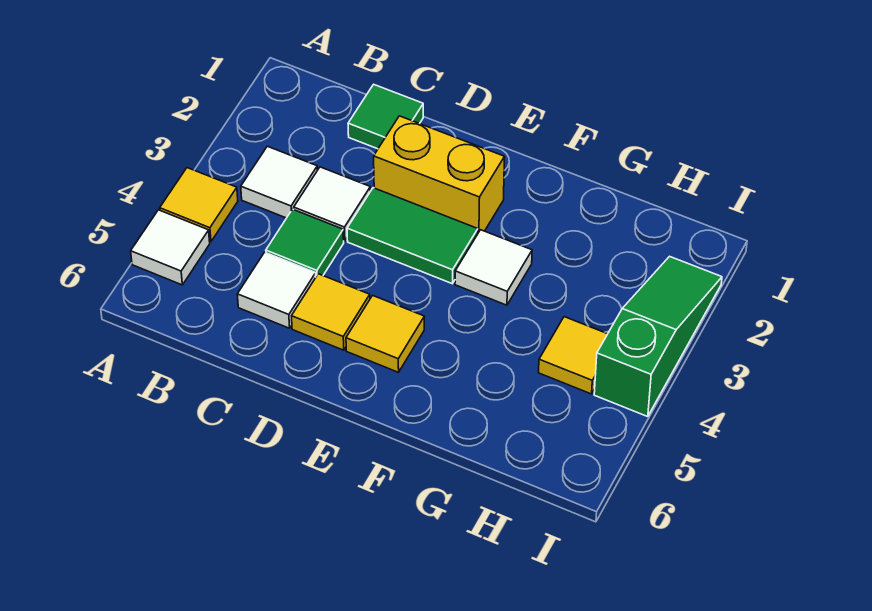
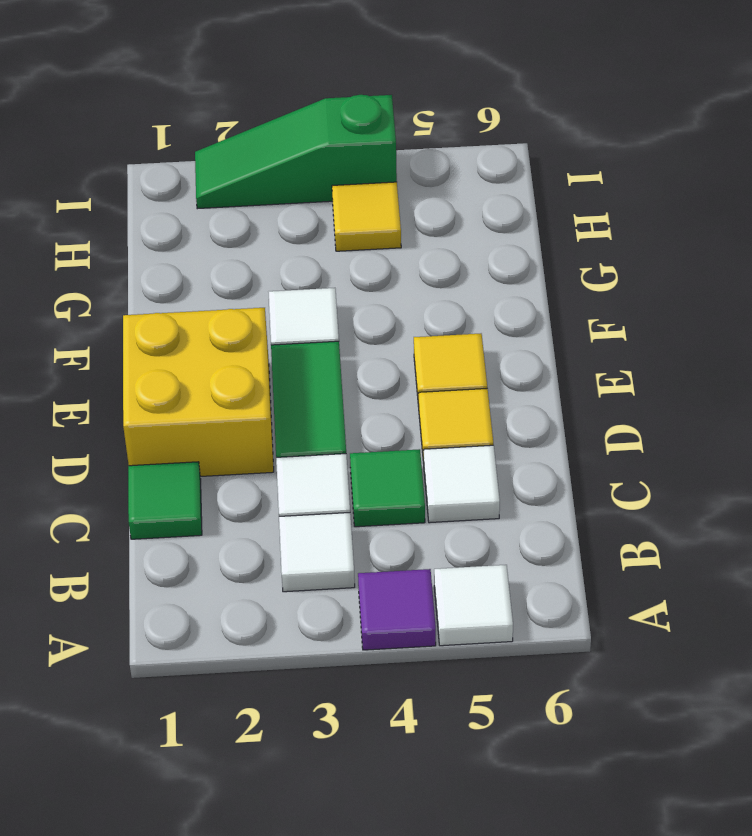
yellow tile A4 level 1 -> purple tile A4 level 1
yellow brick D2:E2 level 1 -> yellow brick D1:E2 level 1

